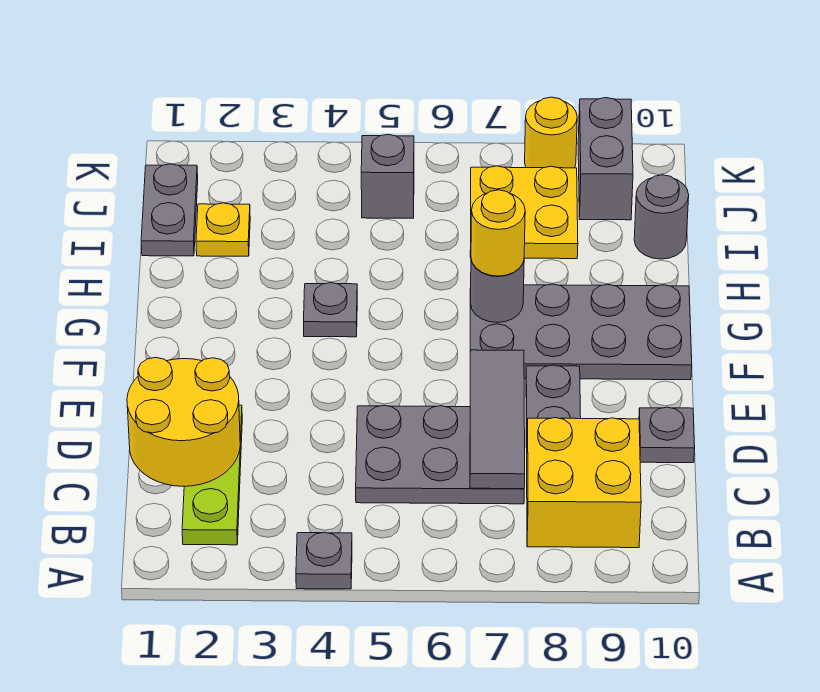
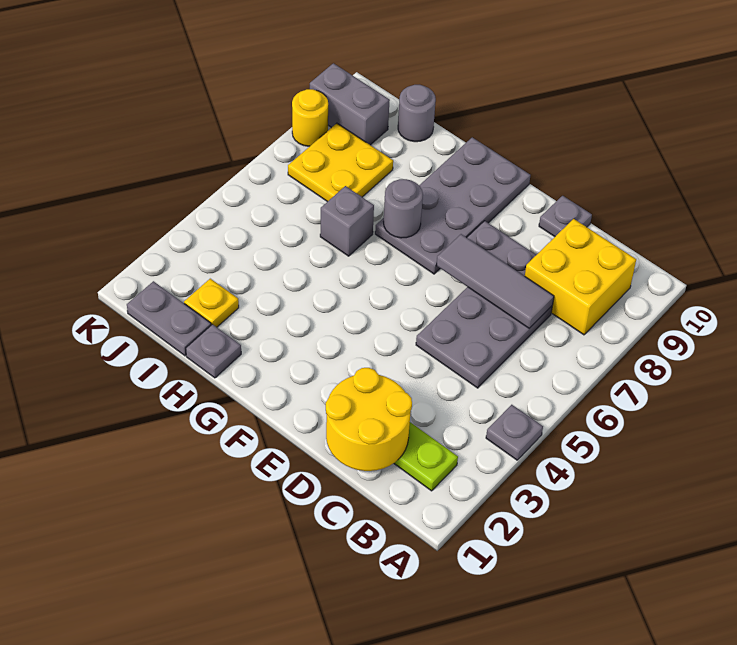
grey plate G4 level 1 -> grey plate H1 level 1
yellow round brick G7 level 3 -> none
grey brick J5 level 1 -> grey brick H6 level 1

